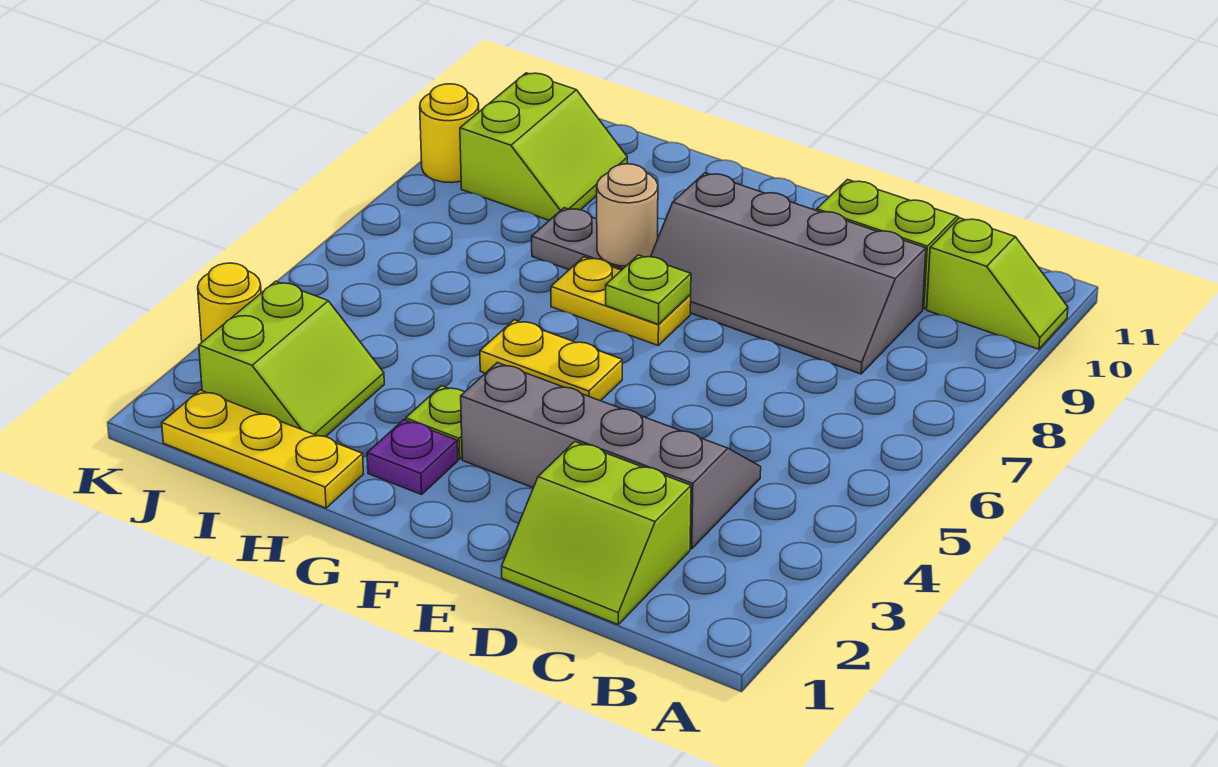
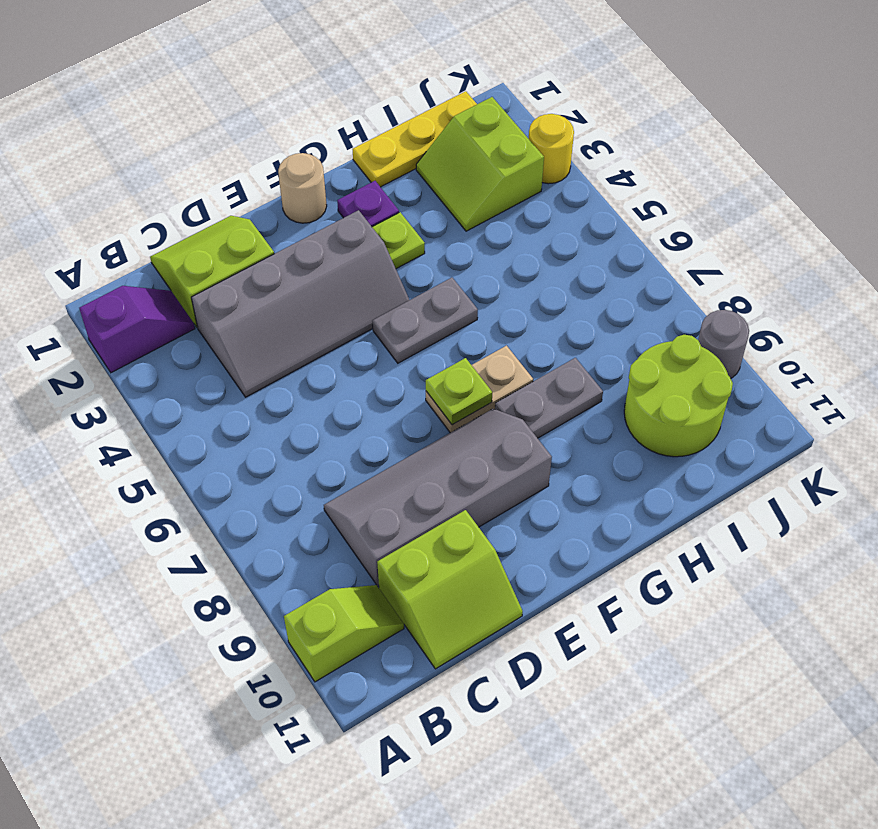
none -> purple slope A2:B2 level 1 top A
lime slope A10:B10 level 1 top B -> lime slope A10:B10 level 1 top A
yellow plate F5:G5 level 1 -> grey plate F5:G5 level 1
yellow plate F7:G7 level 1 -> tan plate F7:G7 level 1
tan round brick G8 level 2 -> tan round brick F1 level 1
lime slope I9:J10 level 1 top J -> lime round brick I9:J10 level 1
yellow round brick K9 level 1 -> grey round brick K9 level 1

